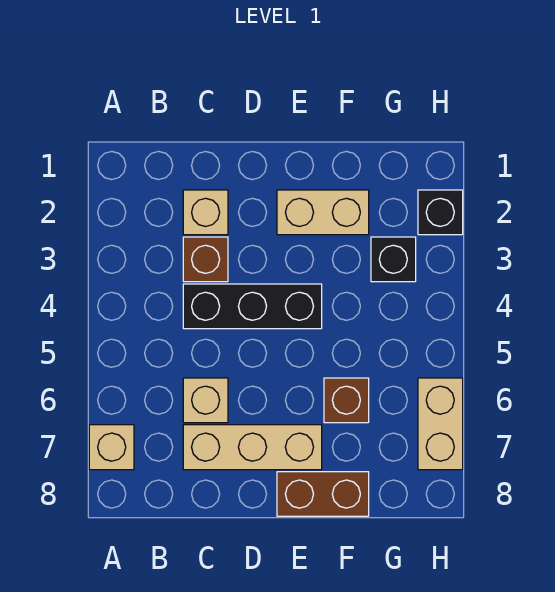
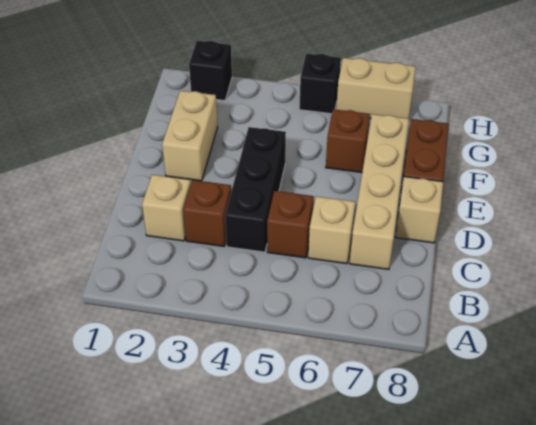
tan brick A7 level 1 -> tan brick D8 level 1
none -> brown brick C5 level 1
tan brick C7:E7 level 1 -> tan brick C7:F7 level 1
black brick G3 level 1 -> black brick H5 level 1

